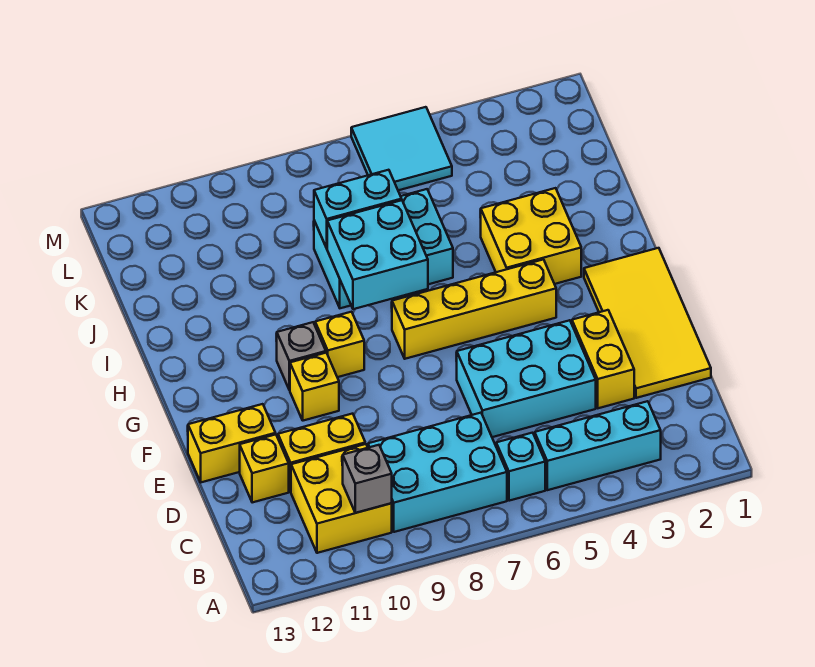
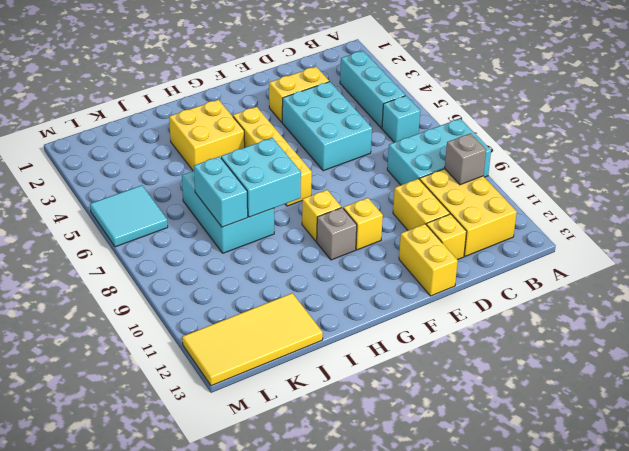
cyan brick B7:C9 level 1 -> cyan brick A8:C9 level 1
yellow brick B10:C11 level 1 -> yellow brick B10:C12 level 1
yellow tile D1:G2 level 1 -> yellow tile J12:M13 level 1

